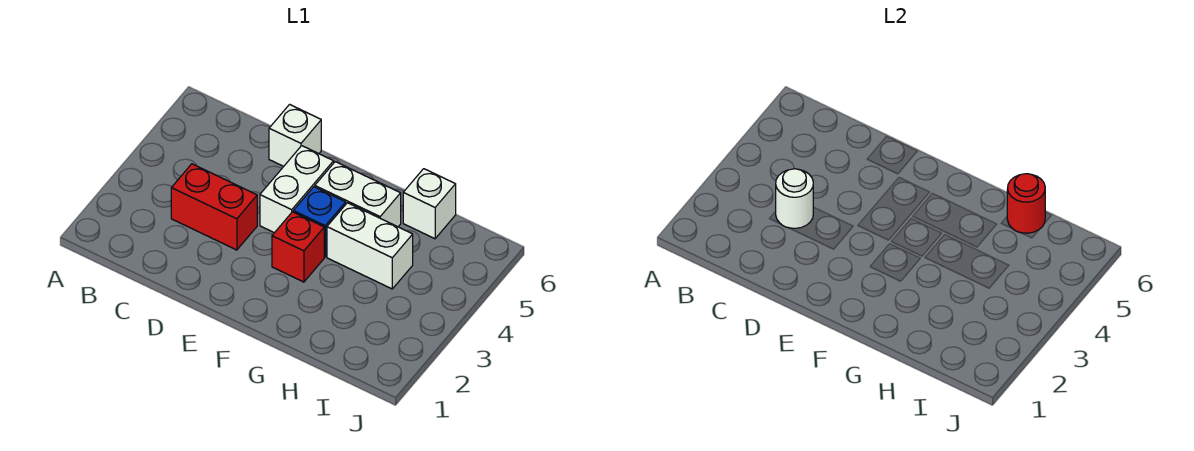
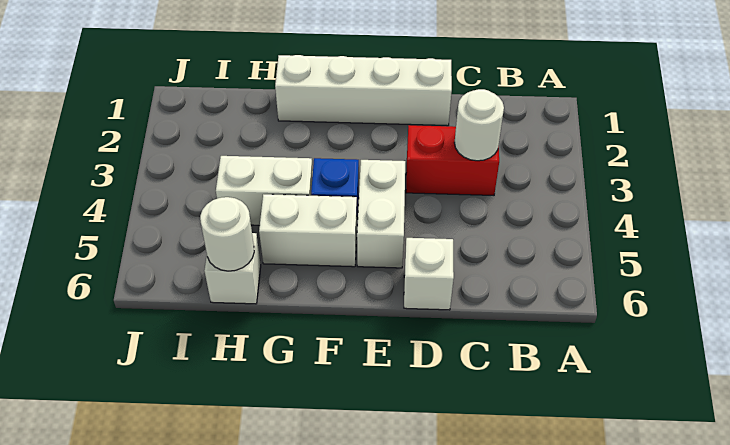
none -> white brick D1:G1 level 1
red brick F3 level 1 -> none
red round brick H6 level 2 -> white round brick H6 level 2

